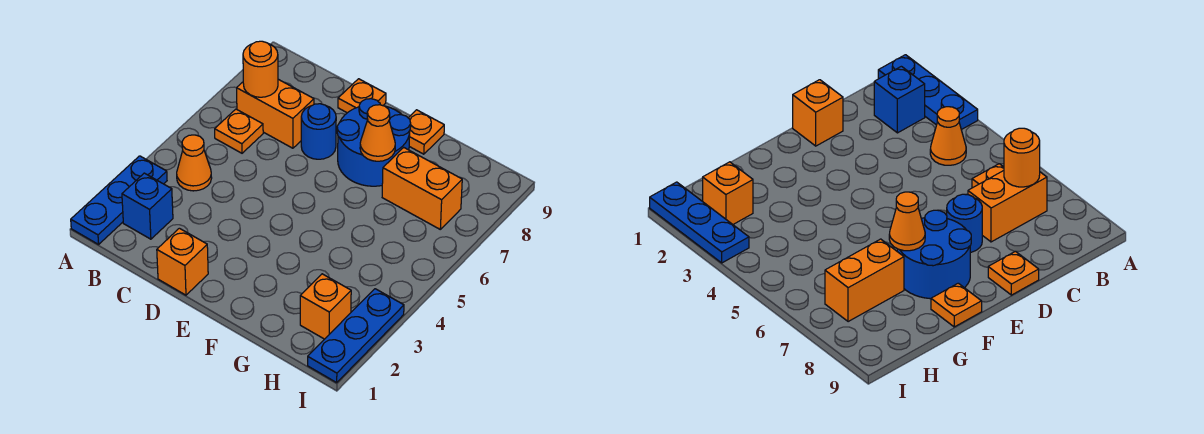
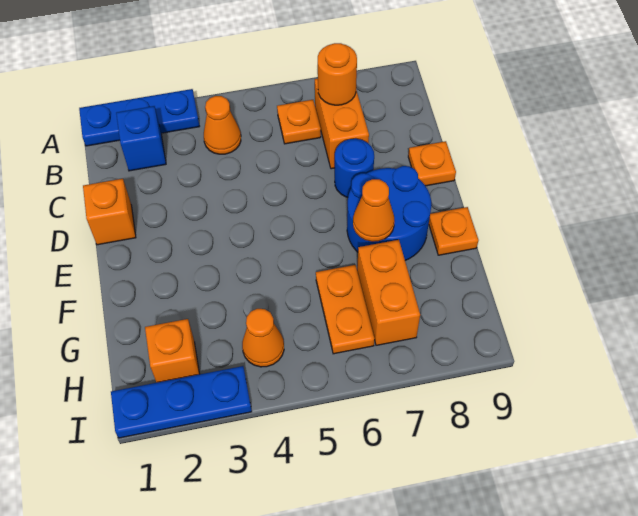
none -> orange plate G6:H6 level 1
none -> orange cone H4 level 1

